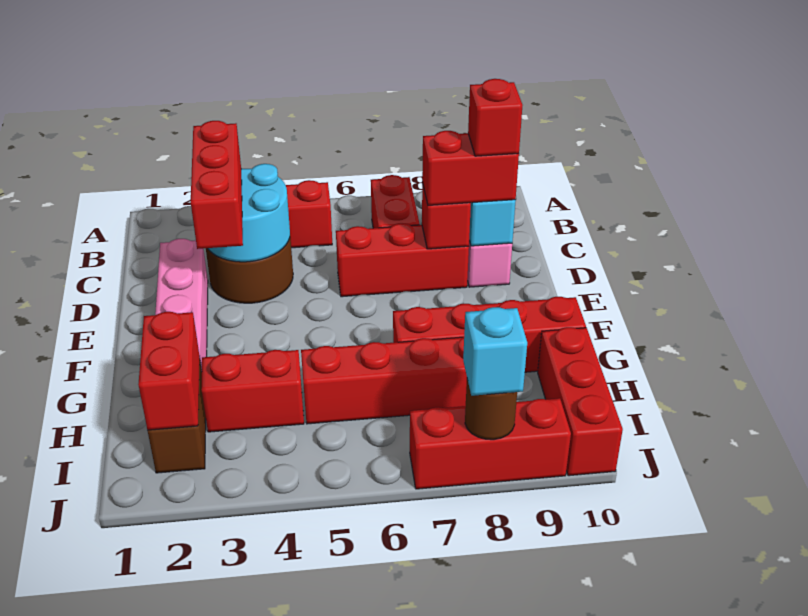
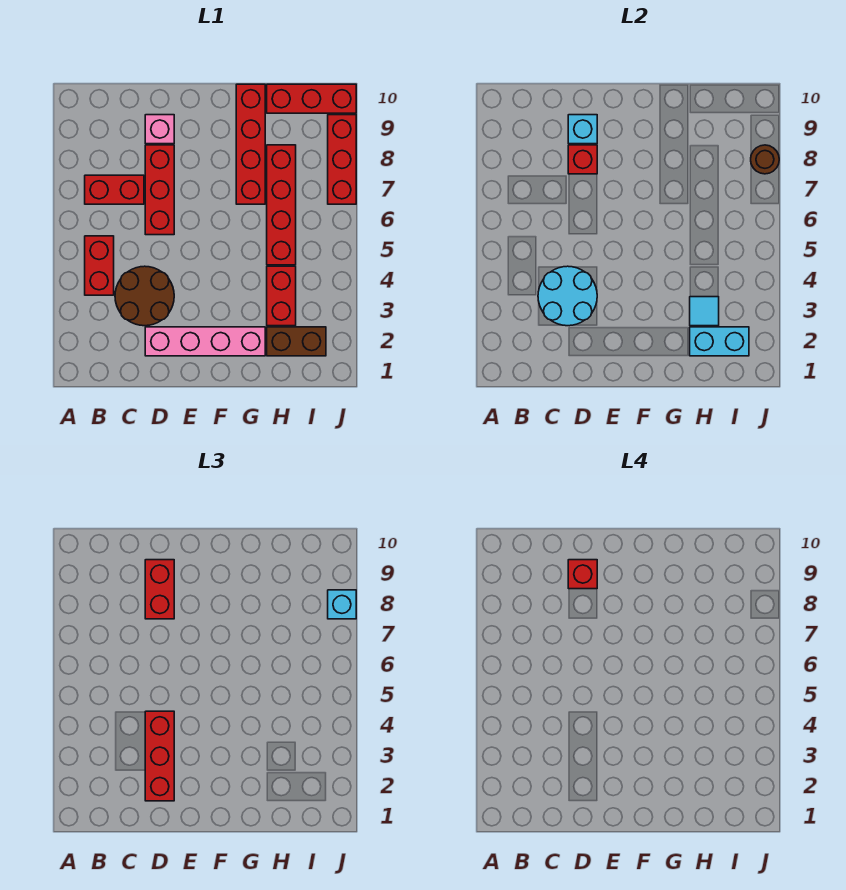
red brick C3:E3 level 3 -> red brick D2:D4 level 3
red brick H2:I2 level 2 -> cyan brick H2:I2 level 2
none -> cyan tile H3 level 2

